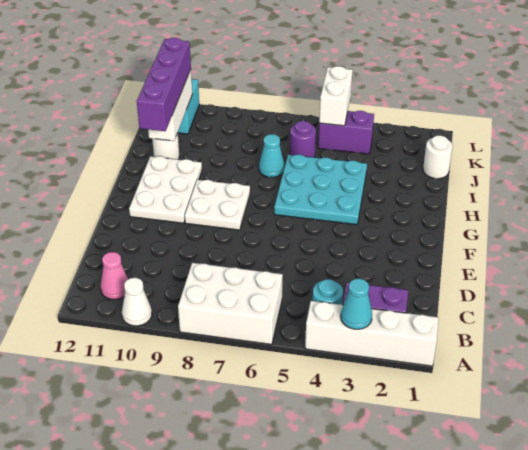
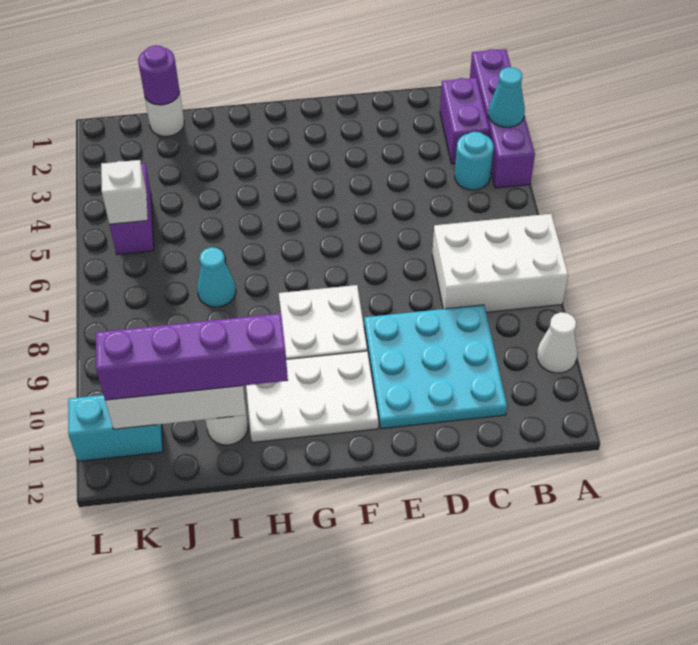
white brick A1:A4 level 1 -> purple brick A1:A4 level 1
white brick A6:B8 level 1 -> white brick A7:C8 level 1
pink cone B11 level 1 -> none
cyan plate G4:I6 level 1 -> cyan plate C9:E11 level 1
purple round brick J6 level 1 -> purple round brick J1 level 2
white brick K5:L5 level 2 -> white brick K5 level 2

